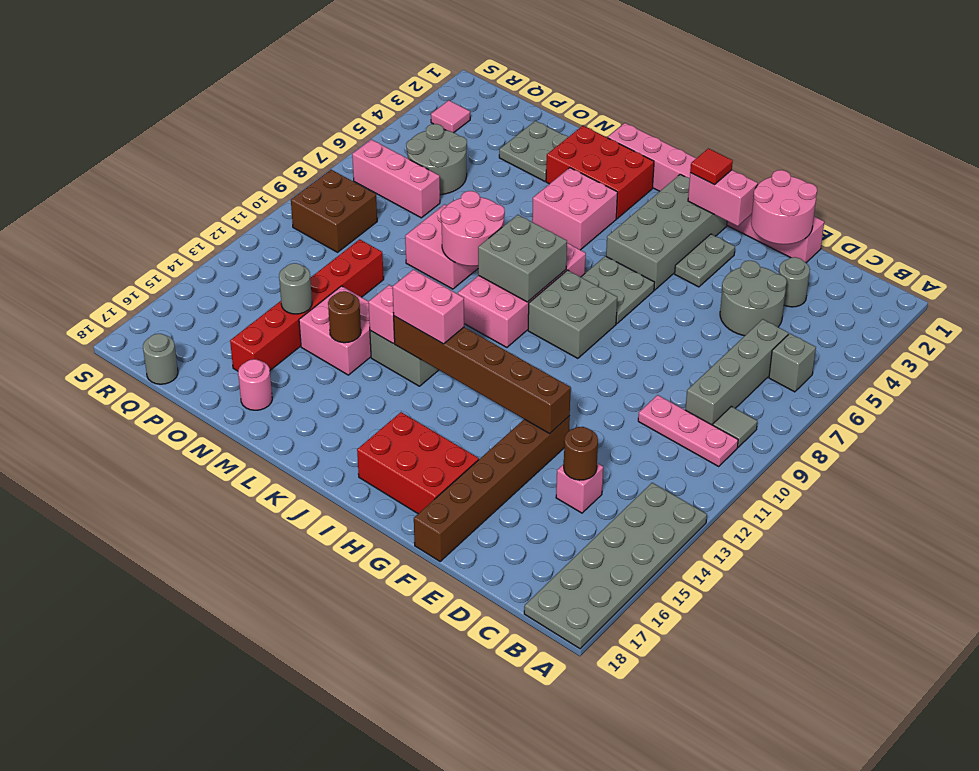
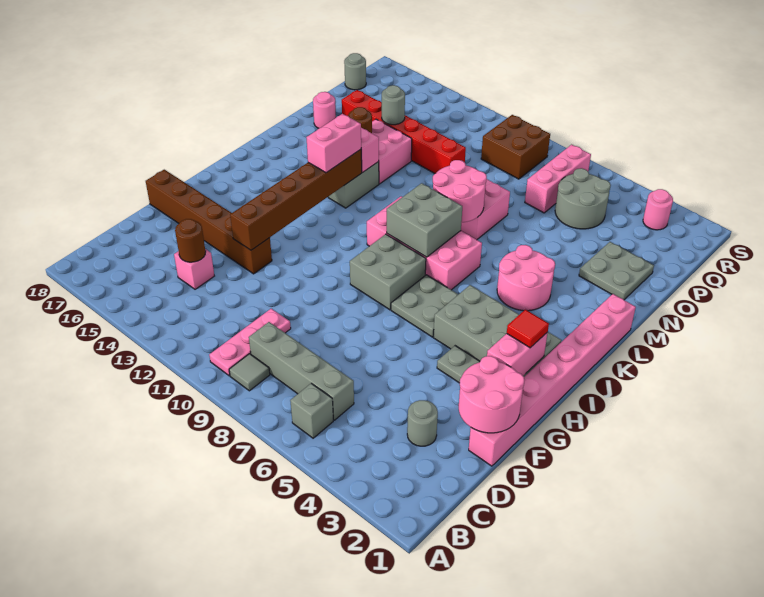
grey plate A13:B18 level 1 -> none
grey round brick D4:E5 level 1 -> none
red brick G16:I17 level 1 -> none
red brick K2:M3 level 1 -> none
pink brick K4:L5 level 1 -> pink round brick K4:L5 level 1
pink tile R3 level 1 -> pink round brick R3 level 1

